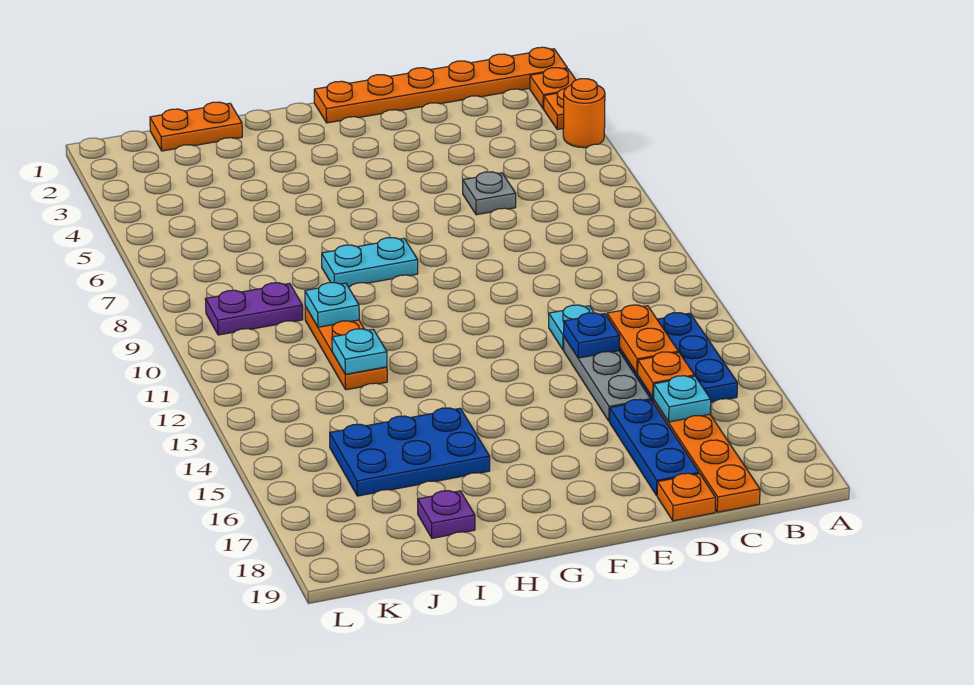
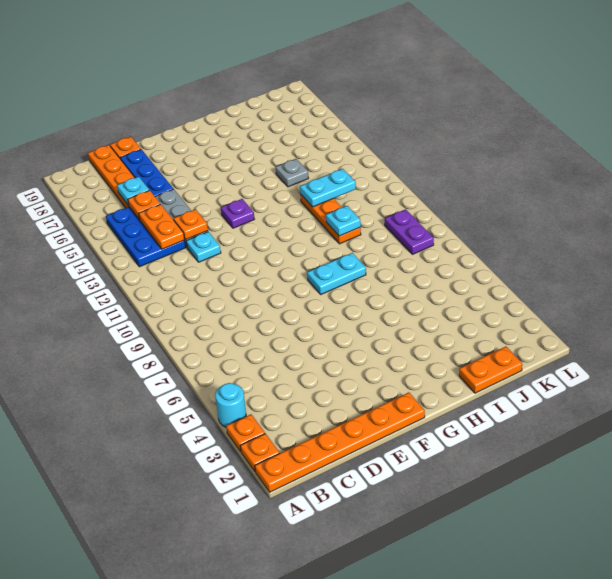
orange round brick A4 level 1 -> cyan round brick A4 level 1
grey plate D6 level 1 -> grey plate I14 level 1
blue plate D13 level 2 -> orange plate D13 level 2
blue plate H15:J16 level 1 -> none
cyan plate I12 level 2 -> cyan plate I12:J12 level 2
purple plate I18 level 1 -> purple plate F13 level 1
purple plate J9:K9 level 1 -> purple plate K8:K9 level 1

